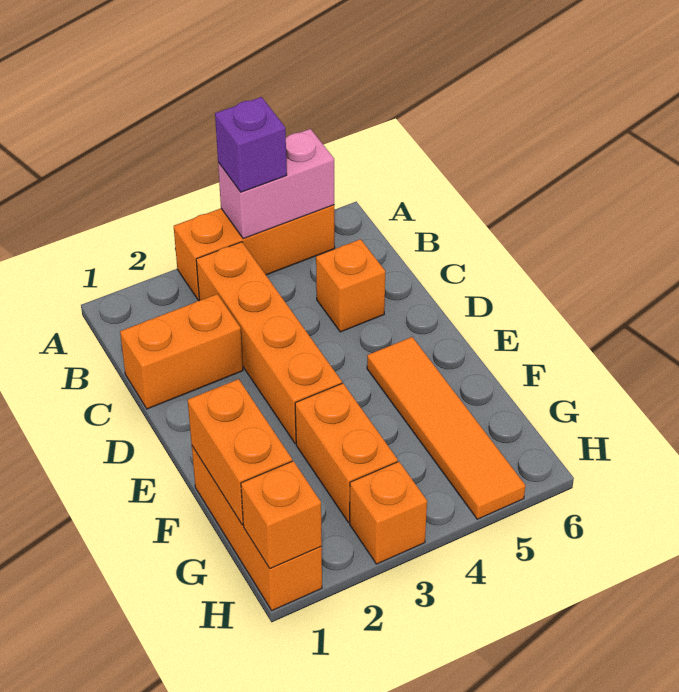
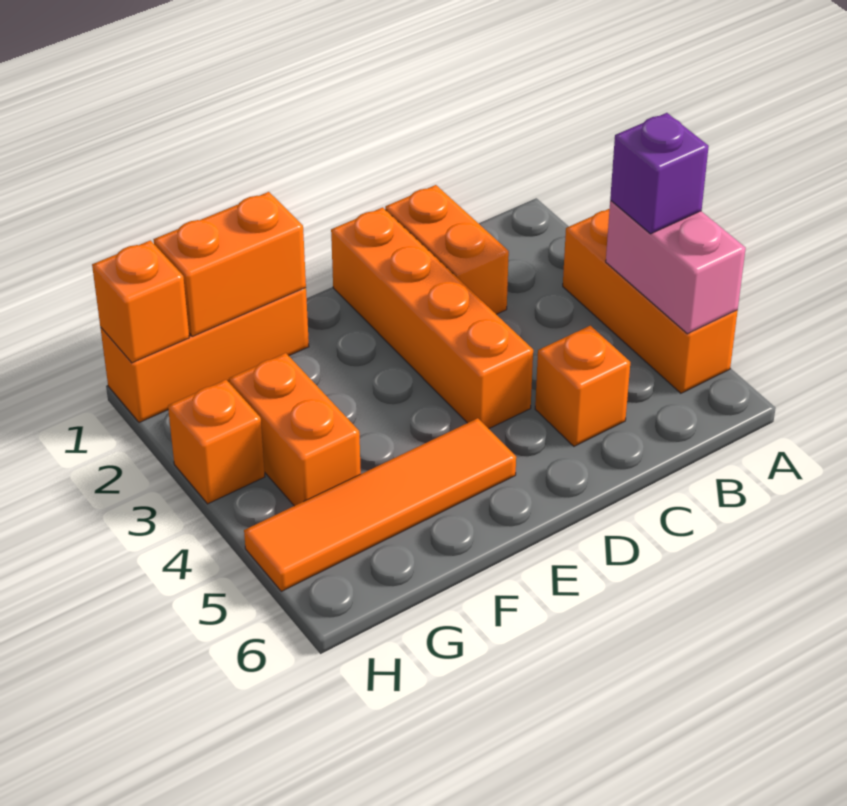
orange brick B3:E3 level 1 -> orange brick D1:D4 level 1
orange brick F3:G3 level 1 -> orange brick G3:G4 level 1

